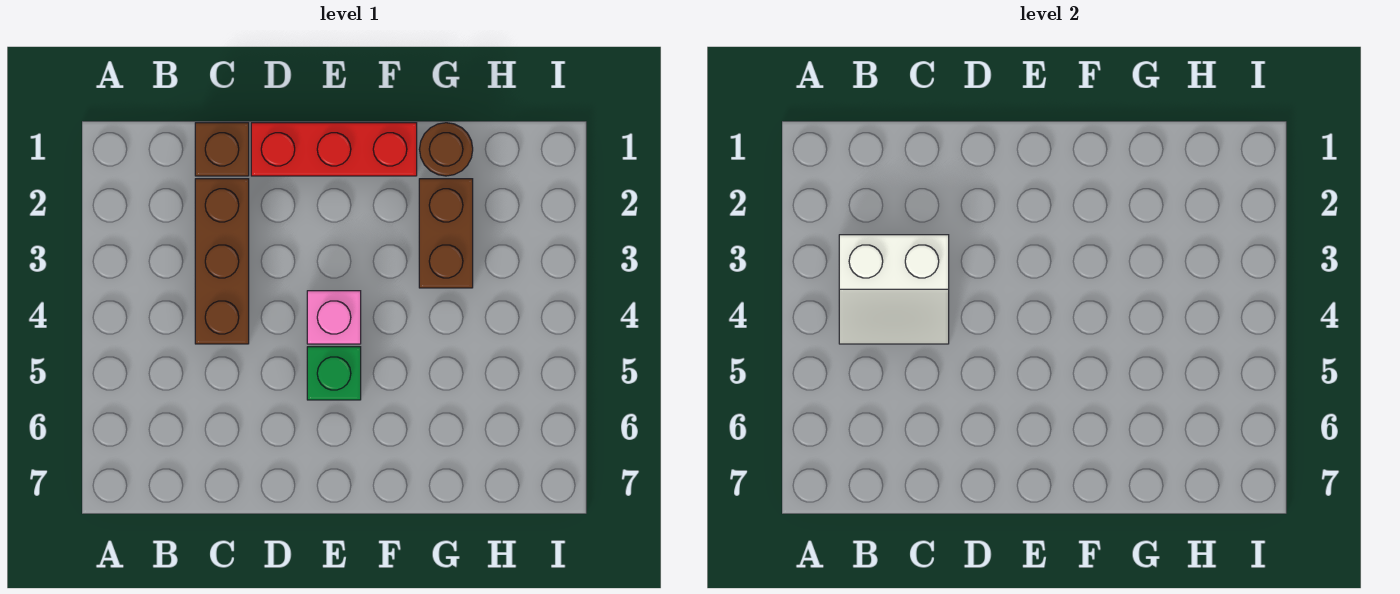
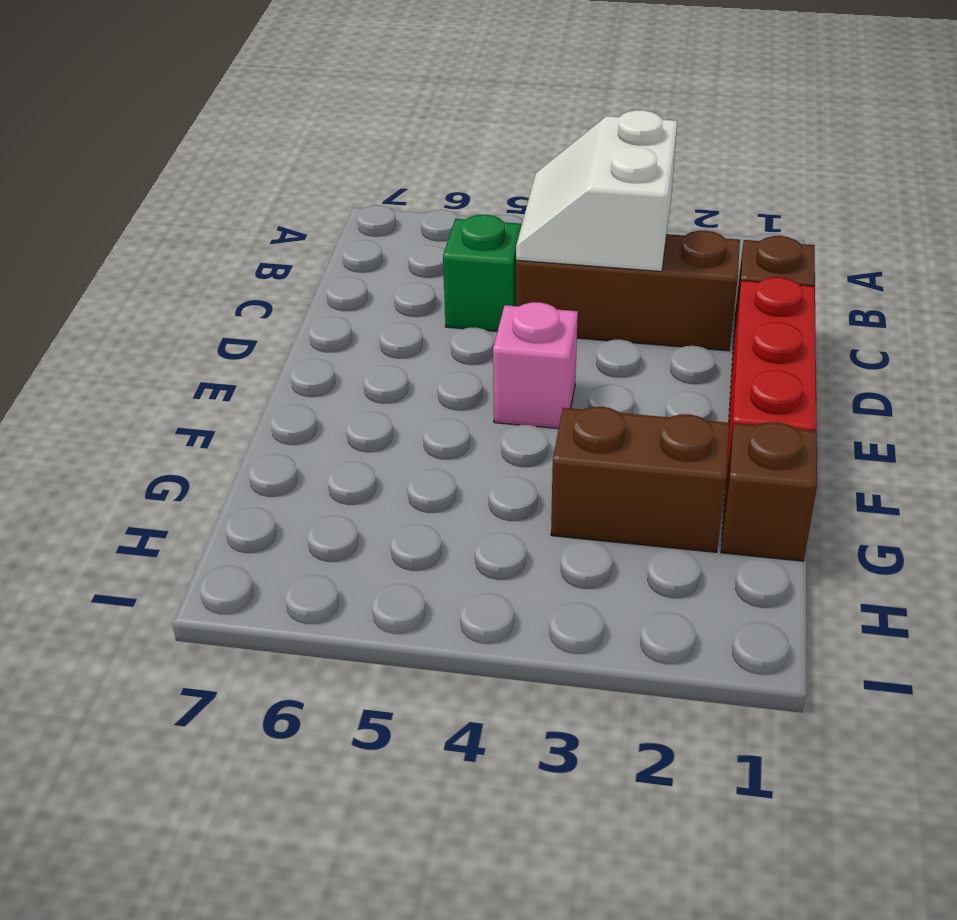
green brick E5 level 1 -> green brick C5 level 1
brown round brick G1 level 1 -> brown brick G1 level 1

